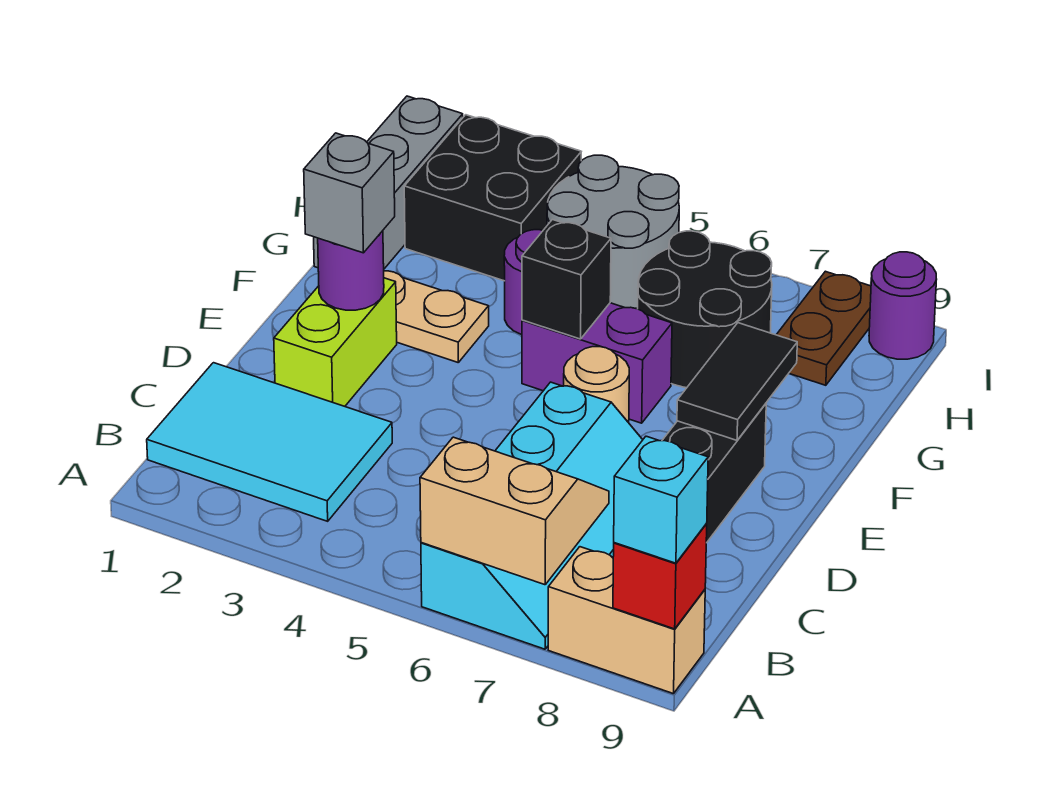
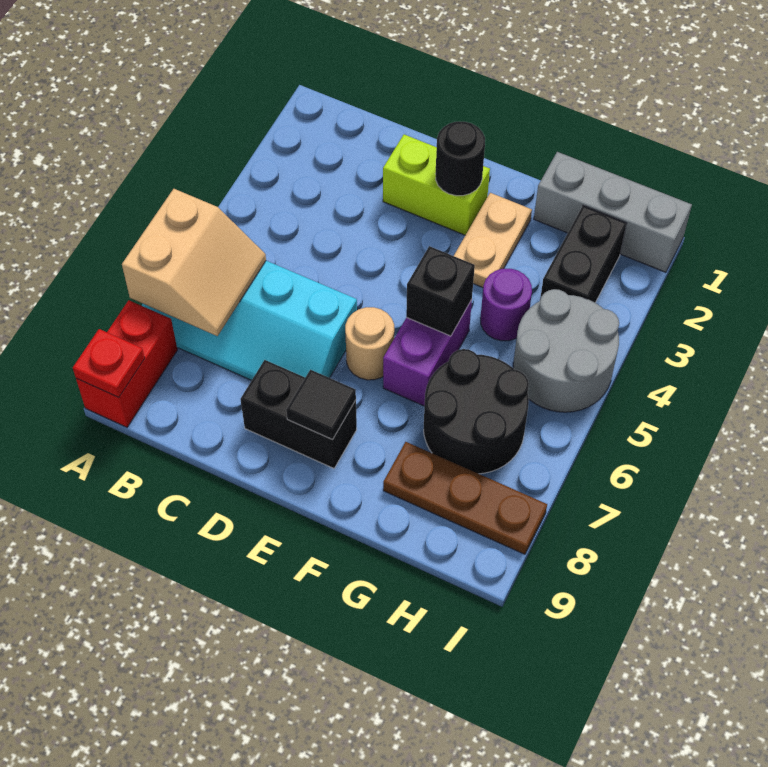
tan brick A8:A9 level 1 -> red brick A8:A9 level 1
red brick A9 level 2 -> red plate A9 level 2
cyan brick A9 level 3 -> none
cyan tile B1:C3 level 1 -> none
purple round brick E2 level 2 -> black round brick E2 level 2
grey brick E2 level 3 -> none
black tile E8:F8 level 2 -> black tile E8 level 2
black brick H2:I3 level 1 -> black brick H2:H3 level 1
brown plate H8:I8 level 1 -> brown plate G8:I8 level 1
purple round brick I9 level 1 -> none

